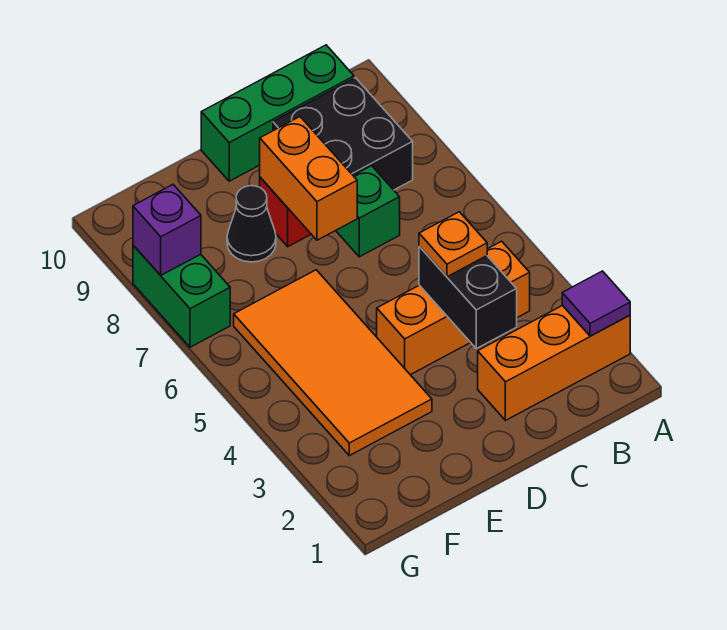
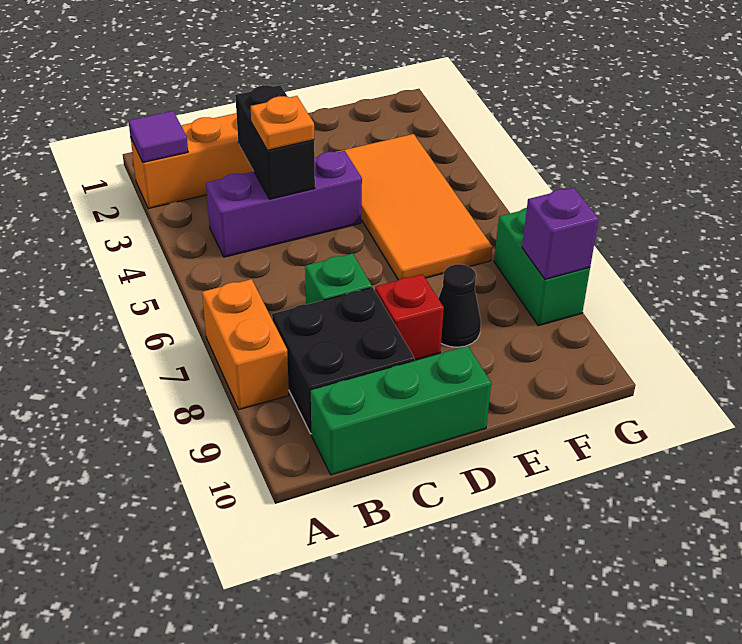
orange brick B4:D4 level 1 -> purple brick B4:D4 level 1
orange brick D7:D8 level 2 -> orange brick A7:A8 level 1

